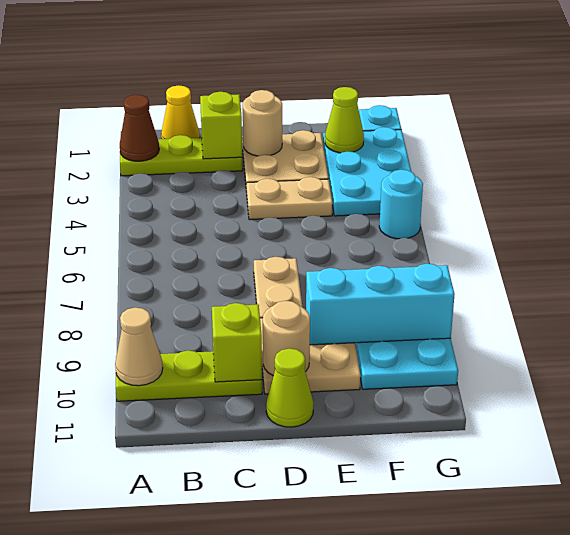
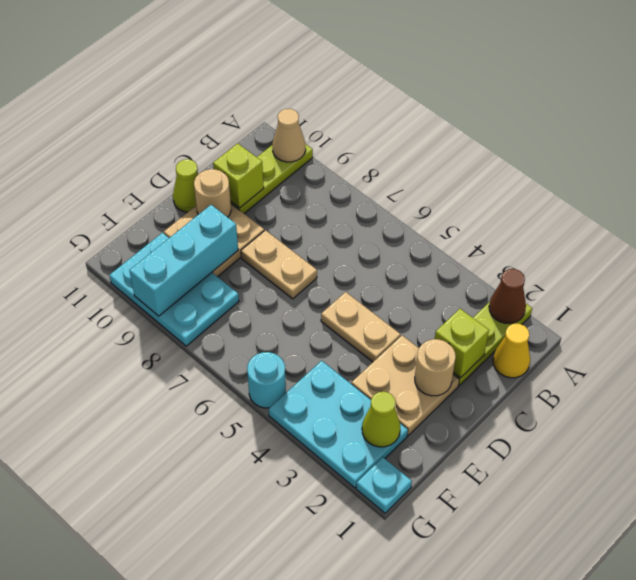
tan plate D4:E4 level 1 -> tan plate D4:D5 level 1

